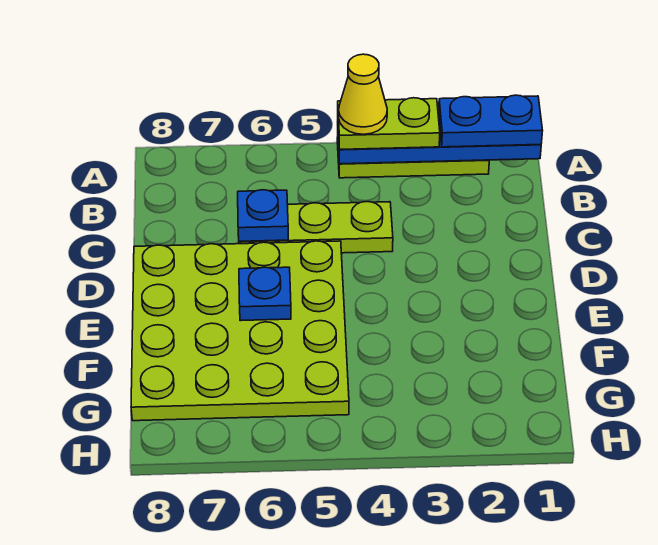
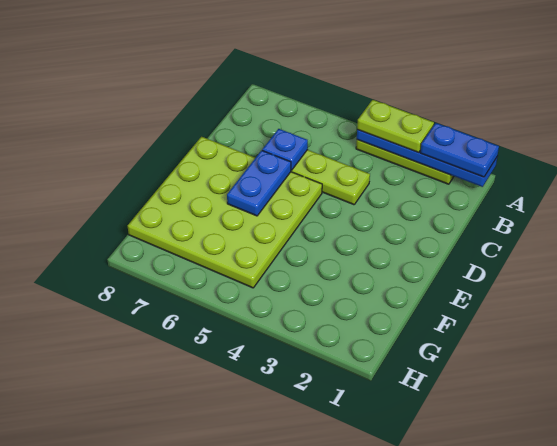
yellow cone A4 level 4 -> none
blue plate E6 level 2 -> blue plate D6:E6 level 2

